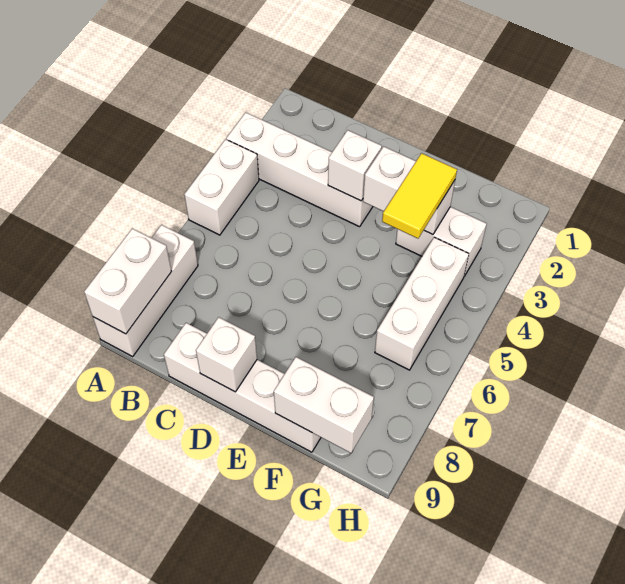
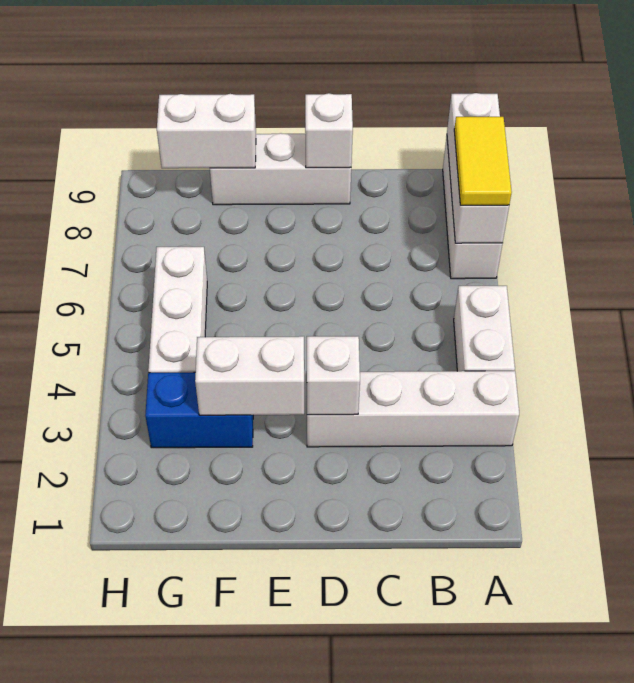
white brick A8:A9 level 2 -> white brick A7:A9 level 2
white brick C9:F9 level 1 -> white brick D9:F9 level 1
white brick F3:G3 level 1 -> blue brick F3:G3 level 1
yellow tile F3:F4 level 3 -> yellow tile A7:A8 level 3

